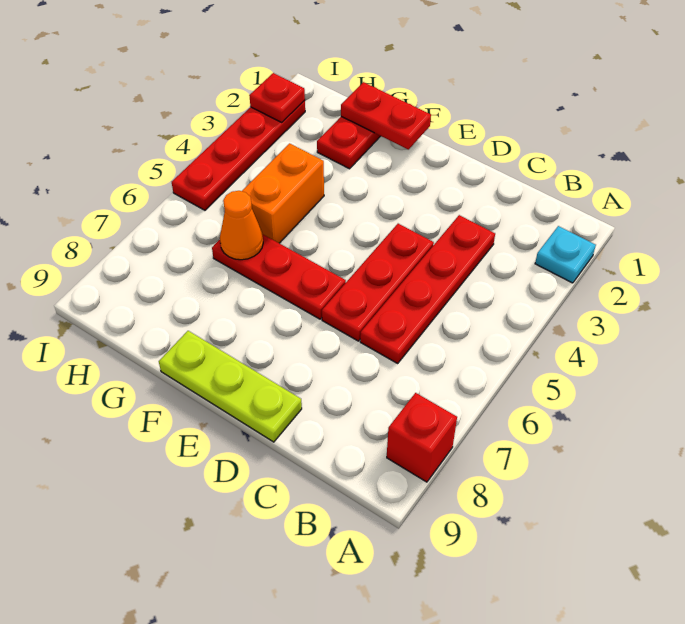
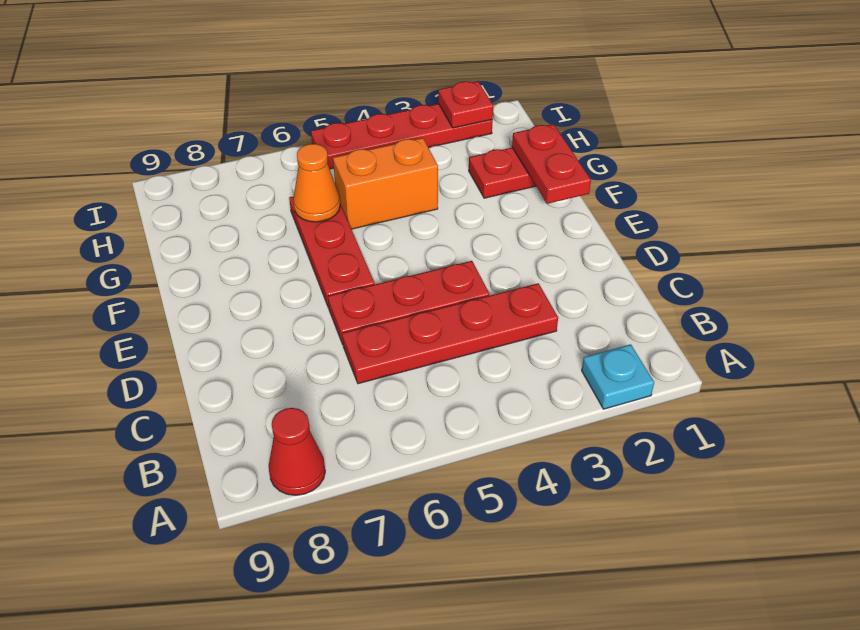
red brick A8 level 1 -> red cone A8 level 1
lime plate D9:F9 level 1 -> none

